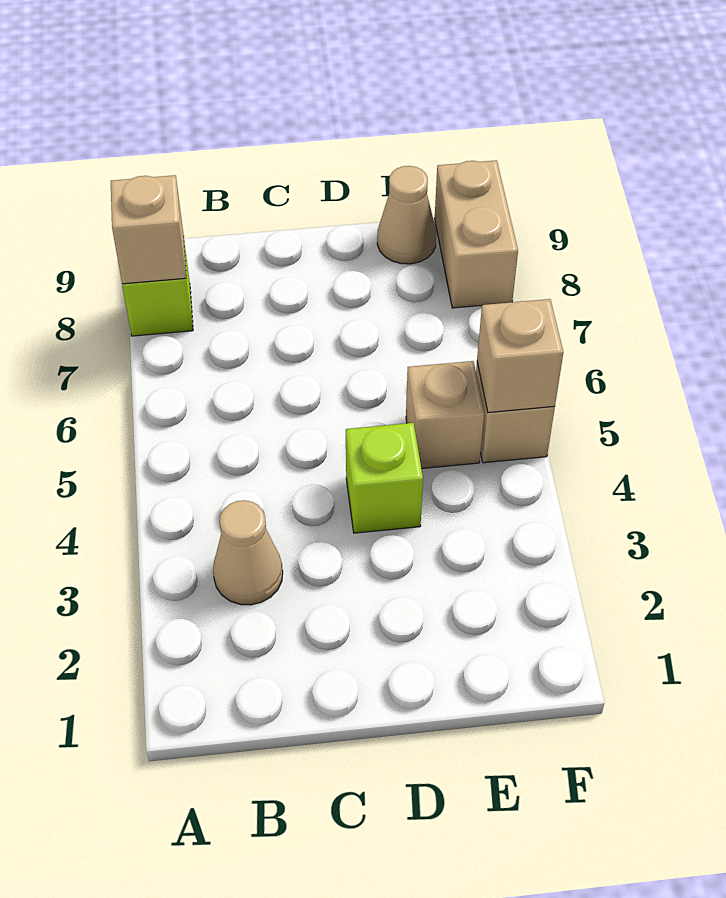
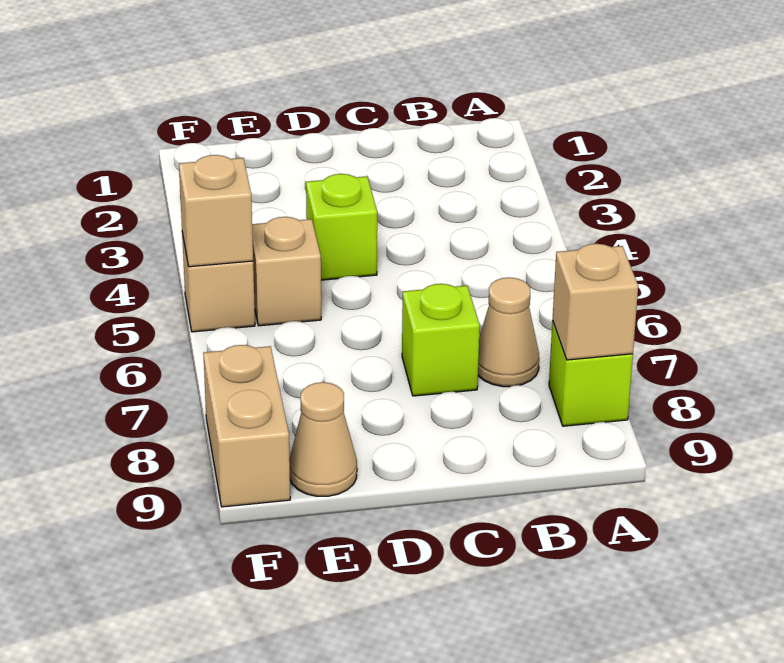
tan cone B3 level 1 -> tan cone B7 level 1
none -> lime brick C7 level 1

